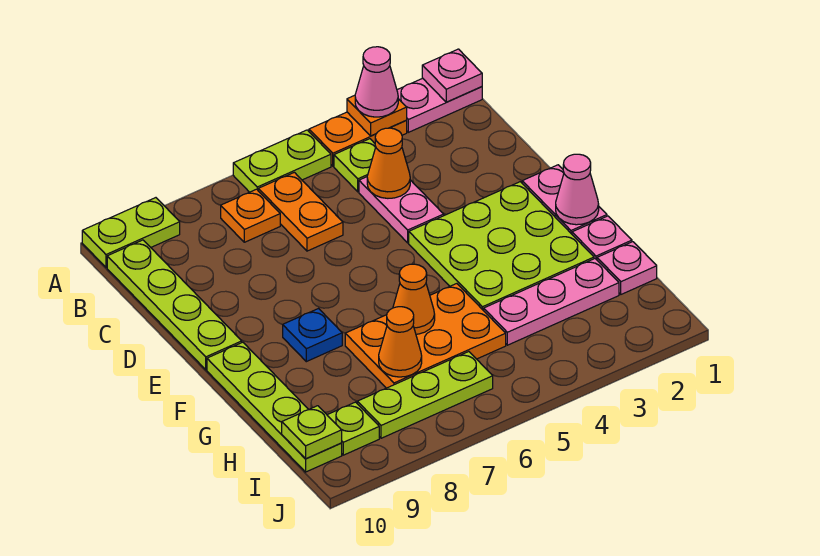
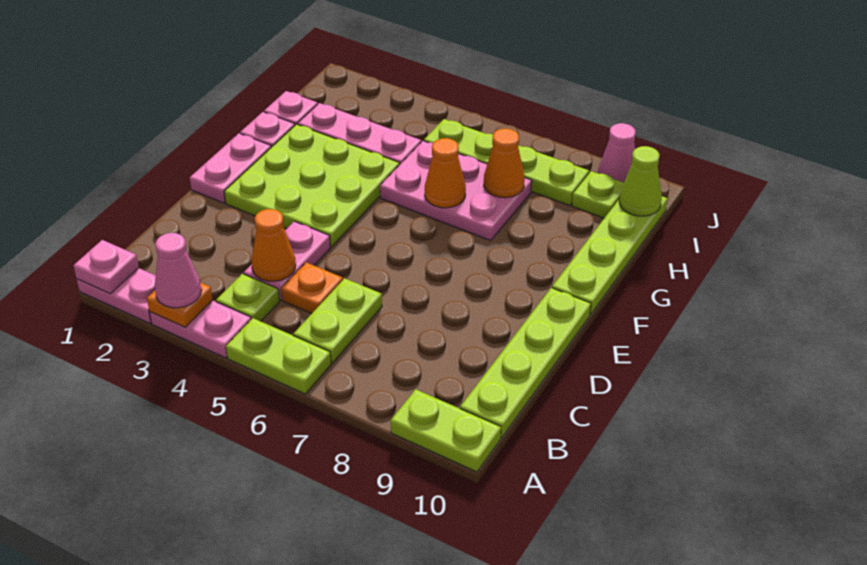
orange plate A3:A4 level 1 -> pink plate A3:A4 level 1
orange plate B6:C6 level 1 -> lime plate B6:C6 level 1
orange plate B7 level 1 -> orange plate C5 level 1
pink cone F1 level 2 -> pink cone J9 level 1
blue plate F8 level 1 -> none
orange plate G5:H7 level 1 -> pink plate G5:H7 level 1
lime plate I6:I8 level 1 -> lime plate I5:I8 level 1
lime plate I10 level 2 -> lime cone I10 level 2

